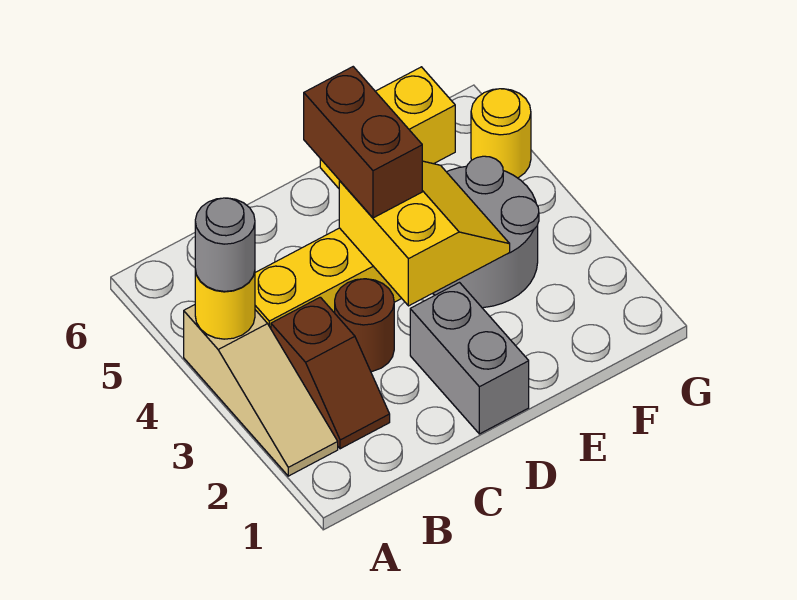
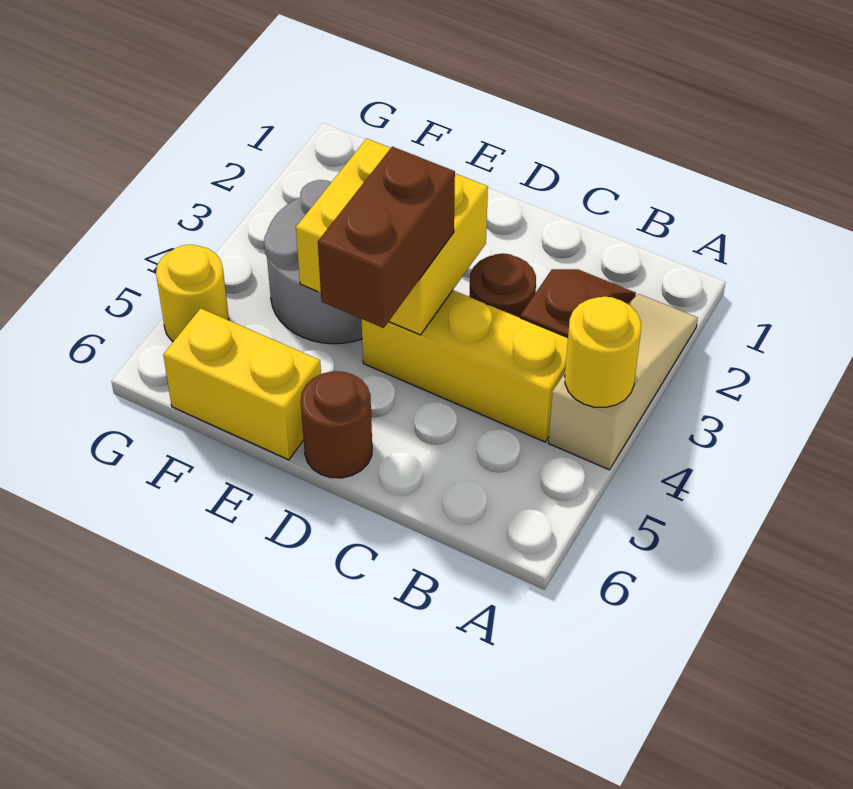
grey round brick A4 level 3 -> none
grey brick D1:D2 level 1 -> none
yellow slope D3:E4 level 2 top D -> yellow brick D3:E4 level 2
none -> brown round brick D6 level 1

